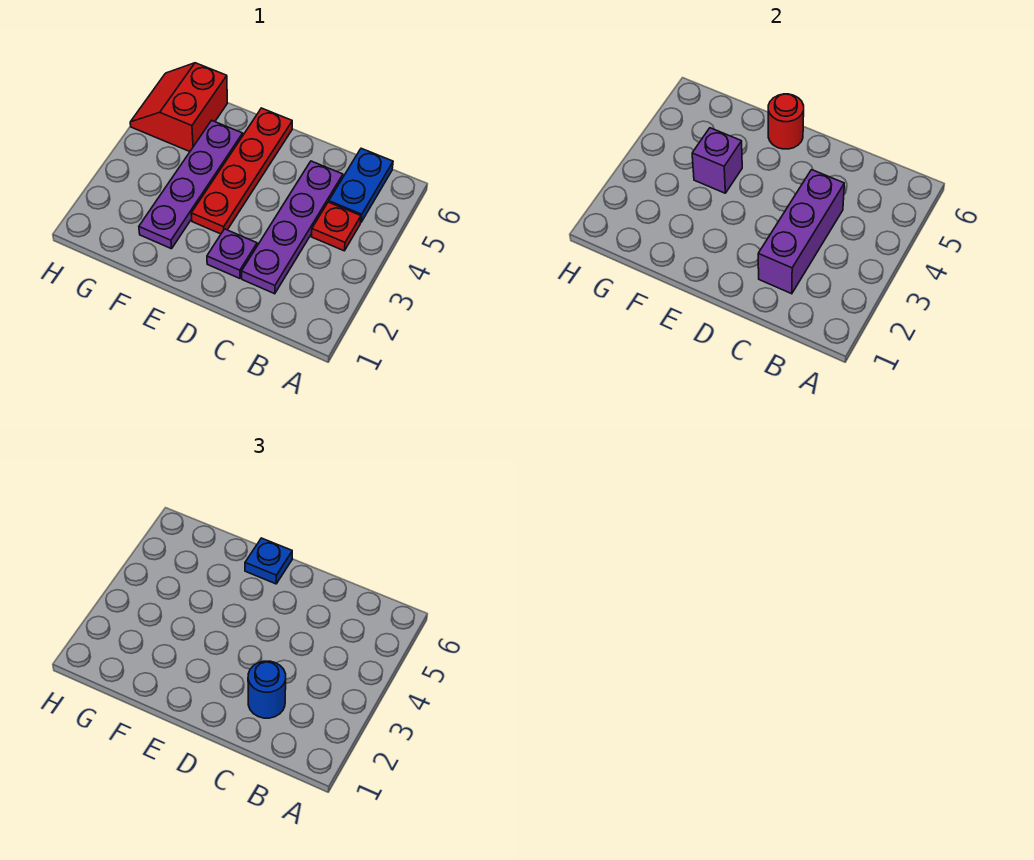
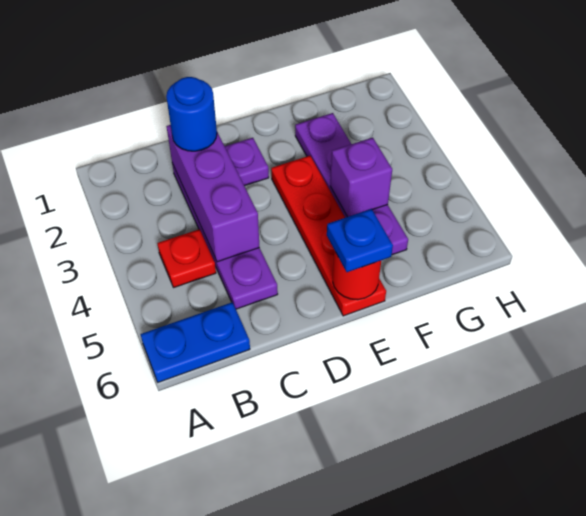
blue plate B5:B6 level 1 -> blue plate A6:B6 level 1
red slope G5:H6 level 1 top G -> none

